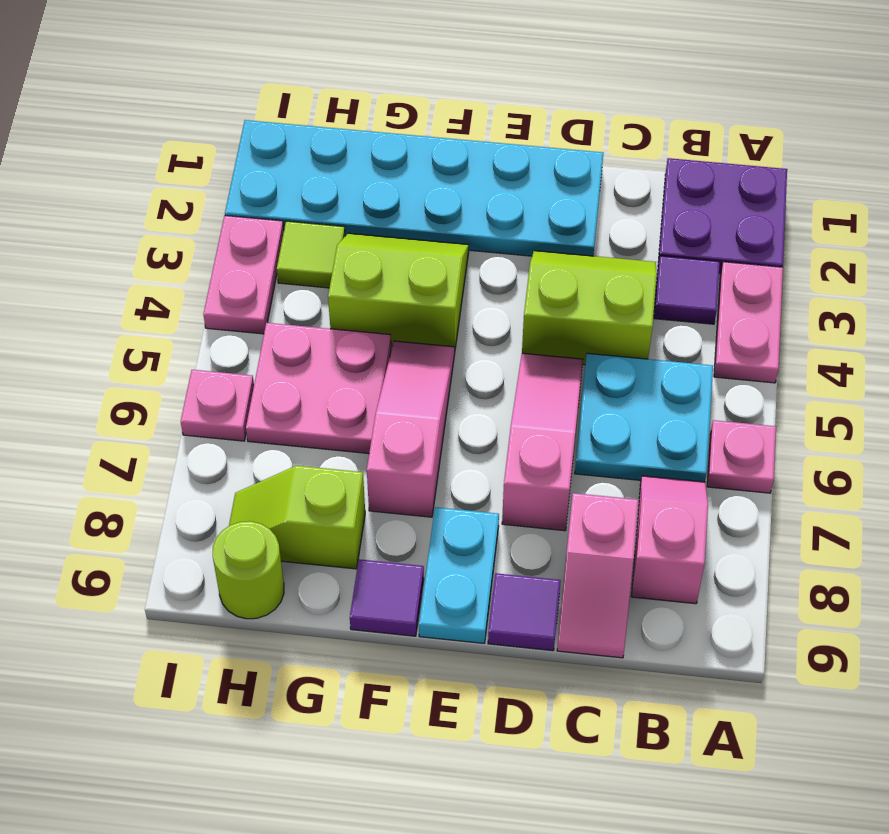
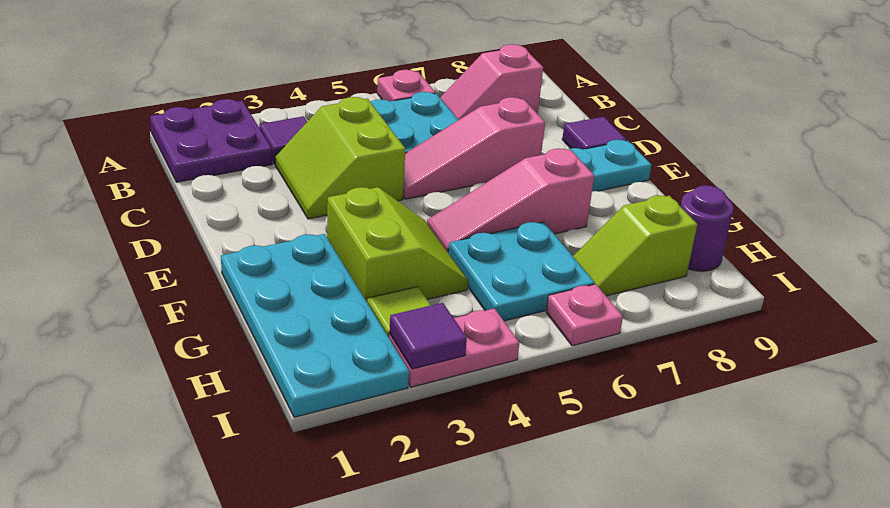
pink plate A3:A4 level 1 -> none
pink slope C8:C9 level 1 top 8 -> none
cyan plate D1:I2 level 1 -> cyan plate F1:I2 level 1
lime slope F3:G4 level 1 top 4 -> lime slope F3:G4 level 1 top 3
purple tile F9 level 1 -> purple tile I3 level 2
pink plate G5:H6 level 1 -> cyan plate G5:H6 level 1
lime slope G8:H8 level 1 top G -> lime slope H7:H8 level 1 top 8
lime round brick H9 level 1 -> purple round brick H9 level 1

